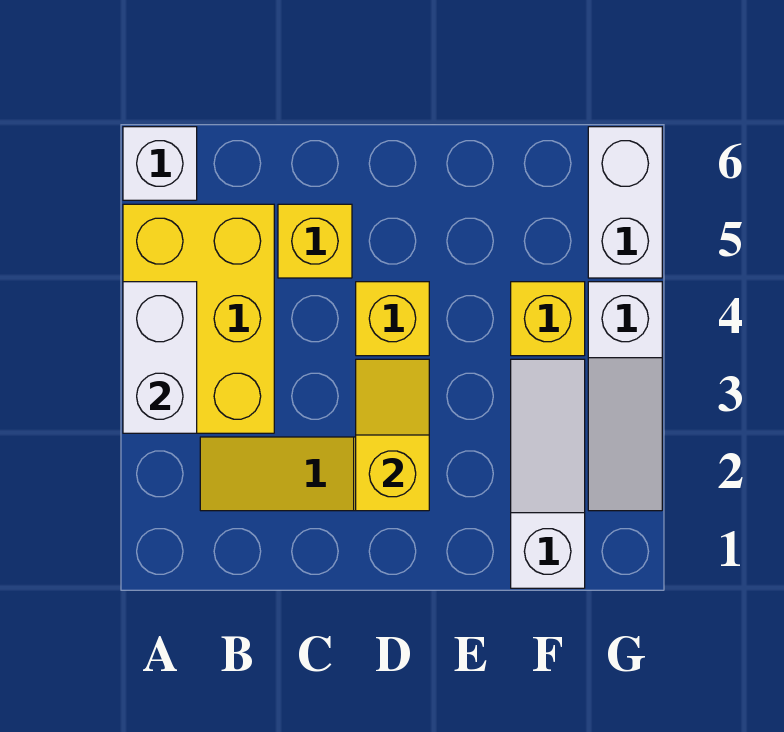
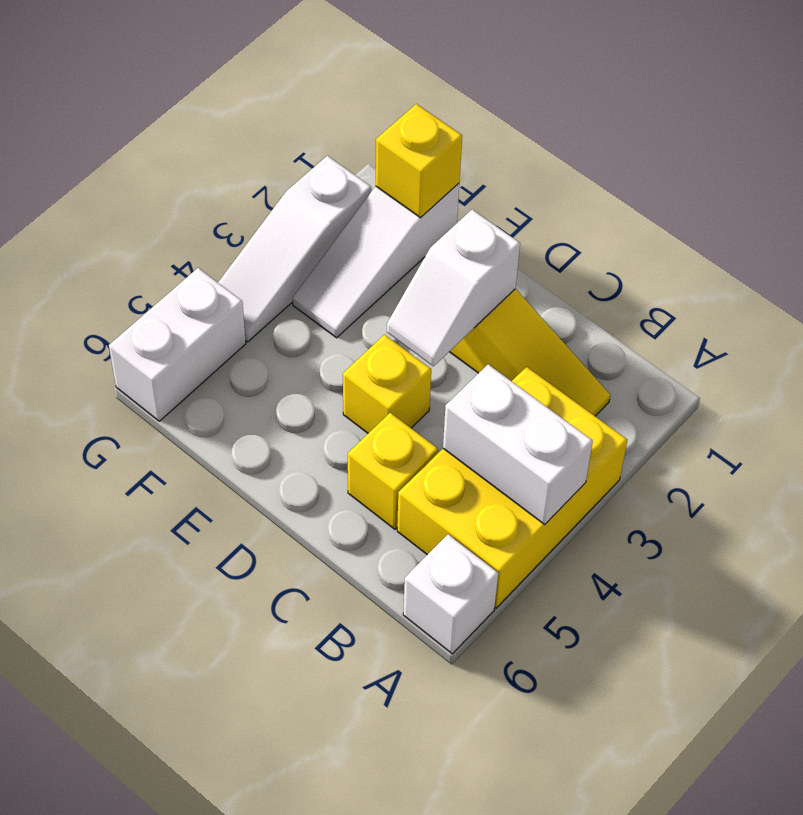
white brick A3:A4 level 2 -> white brick A4:B4 level 2
yellow slope D2:D3 level 2 top 2 -> white slope D2:D3 level 2 top 2
yellow brick F4 level 1 -> yellow brick F1 level 2
white slope G2:G4 level 1 top 4 -> white slope G2:G4 level 1 top 2

